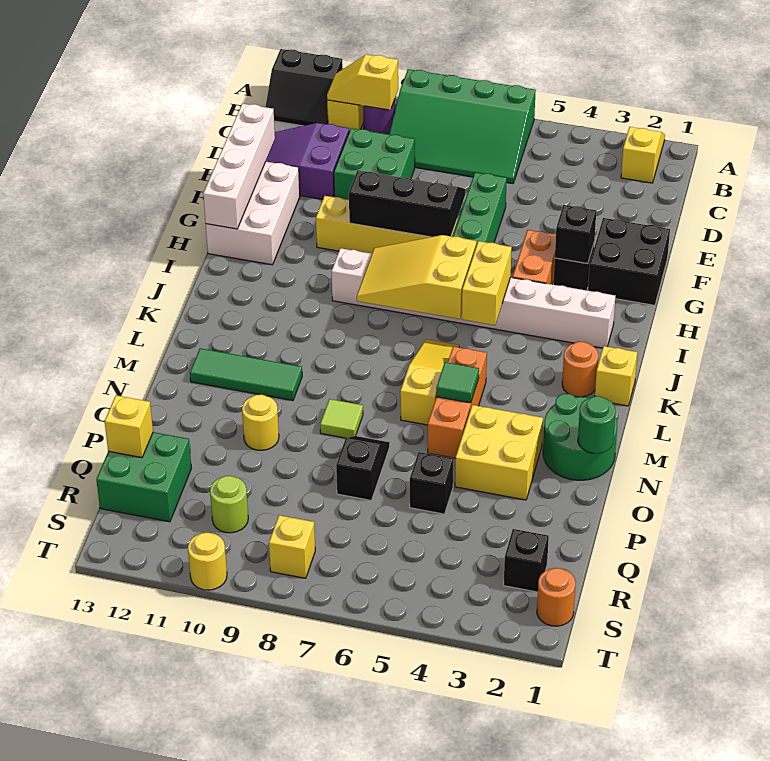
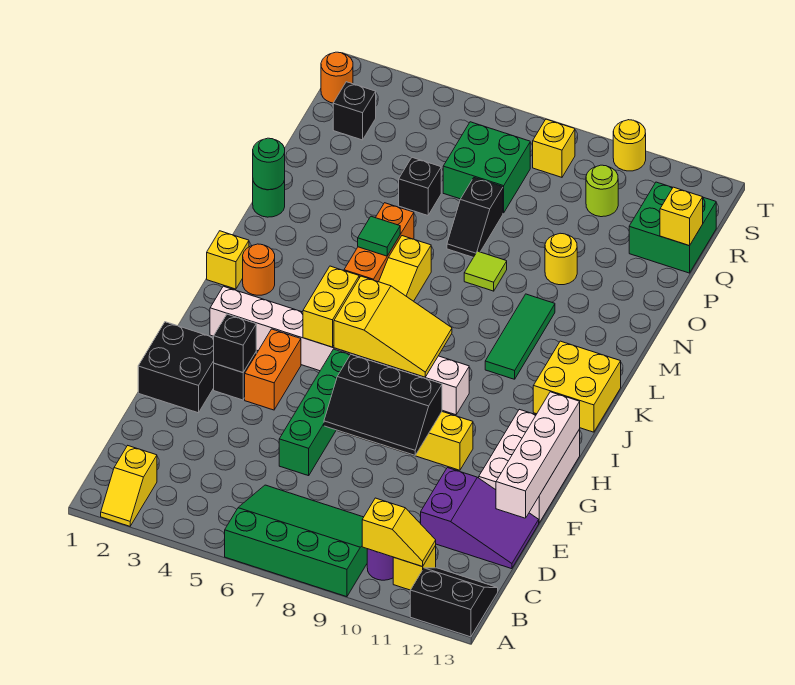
green brick D9:E10 level 1 -> green brick Q6:R7 level 1
green round brick M1:N2 level 1 -> green round brick N1 level 1
green tile M10:M12 level 1 -> green tile K10:M10 level 1
yellow brick N3:O4 level 1 -> yellow brick J12:K13 level 1

